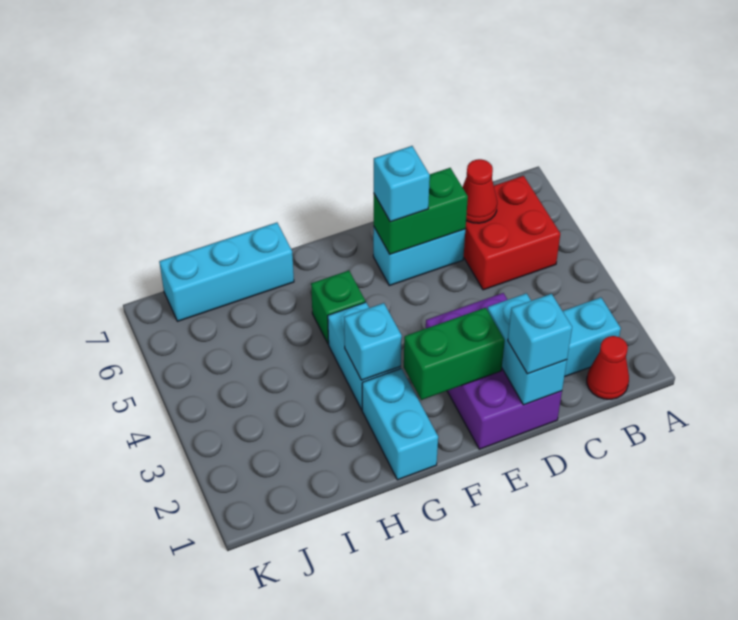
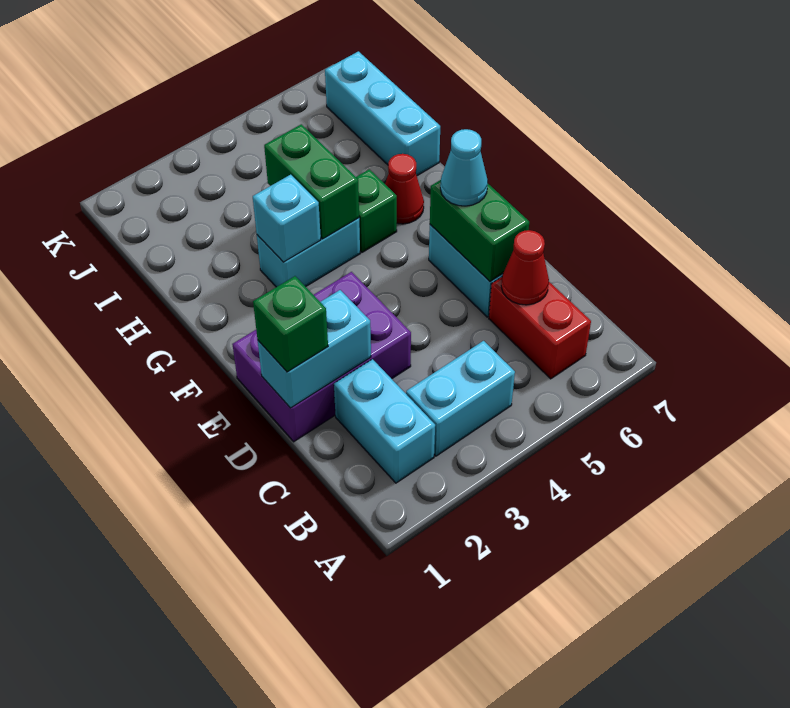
red cone B1 level 1 -> red cone G6 level 1
red brick B5:C6 level 1 -> red brick B6:C6 level 1
cyan brick D1 level 3 -> green brick D1 level 3
green brick E2:F2 level 2 -> green brick G4:H4 level 2
cyan brick E6 level 3 -> cyan cone E6 level 3
cyan brick G1:G2 level 1 -> cyan brick B3:B4 level 1

